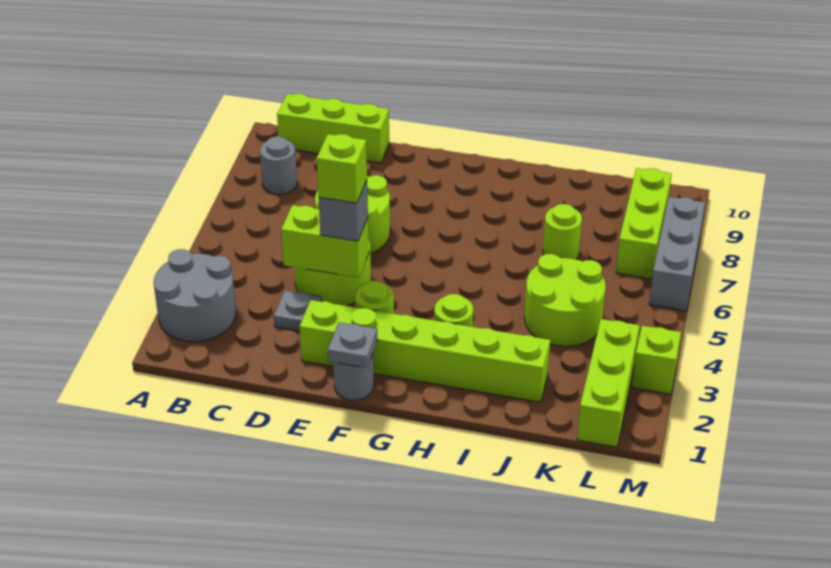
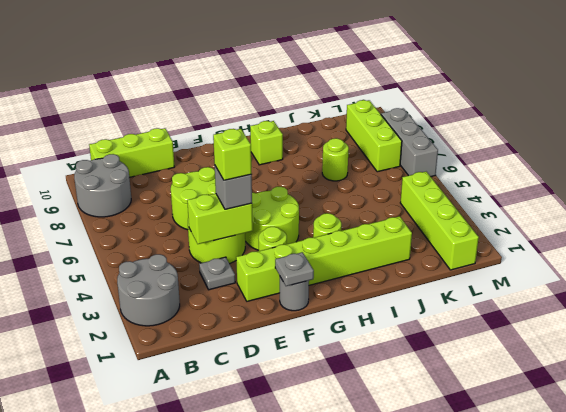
grey round brick B8 level 1 -> grey round brick A8:B9 level 1
lime round brick J4:K5 level 1 -> lime round brick F4:G5 level 1
lime brick L1:L3 level 1 -> lime brick L1:L4 level 1
lime brick M3 level 1 -> lime brick H9 level 1

